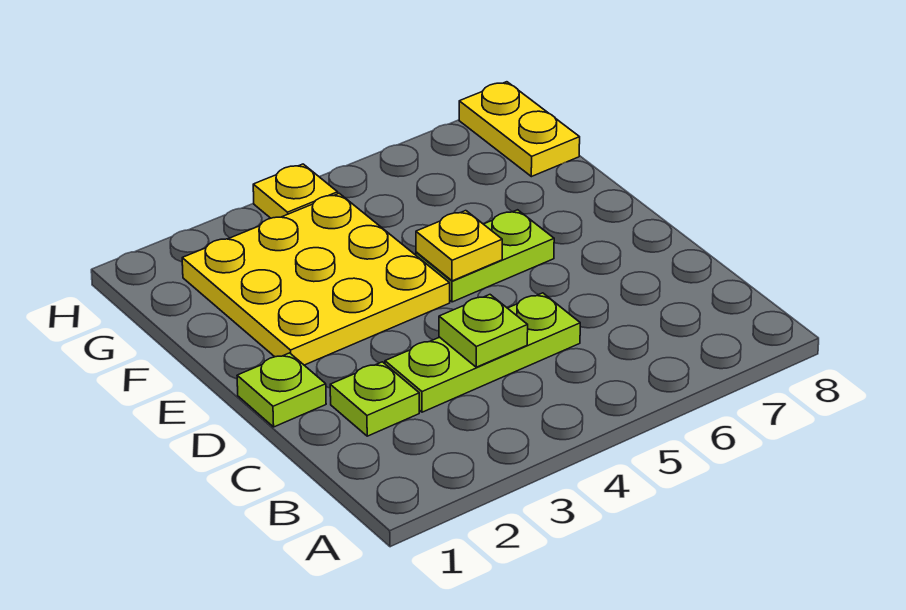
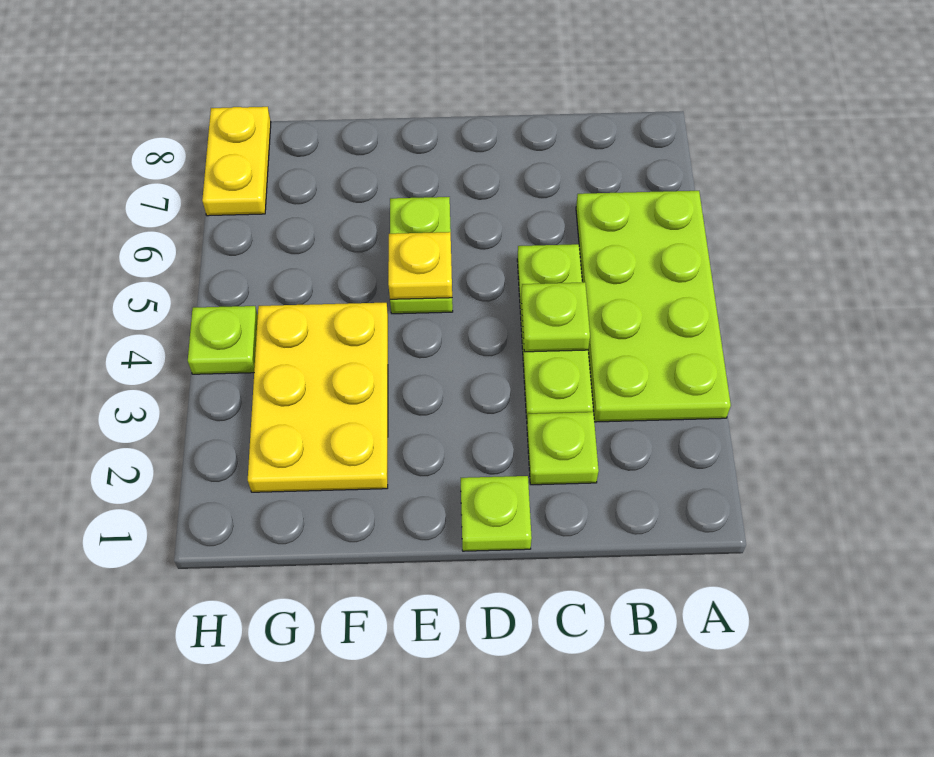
none -> lime plate A3:B6 level 1
yellow plate E2:G4 level 1 -> yellow plate F2:G4 level 1
yellow plate G8:H8 level 1 -> yellow plate H7:H8 level 1
yellow plate H4 level 1 -> lime plate H4 level 1

